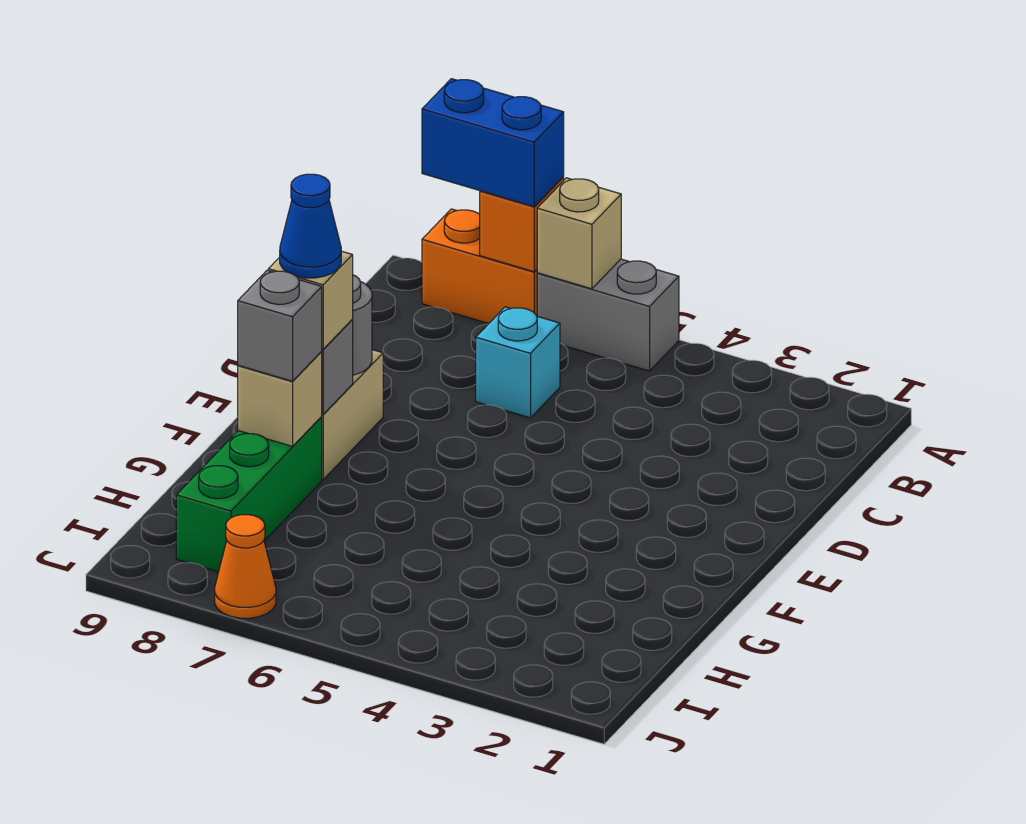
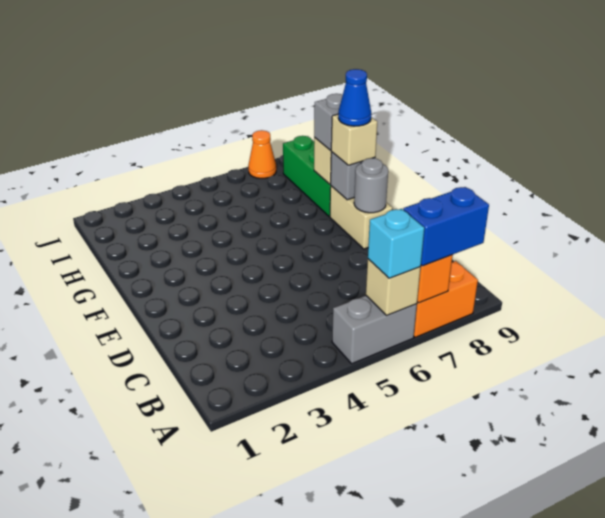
cyan brick C6 level 1 -> cyan brick A6 level 3

